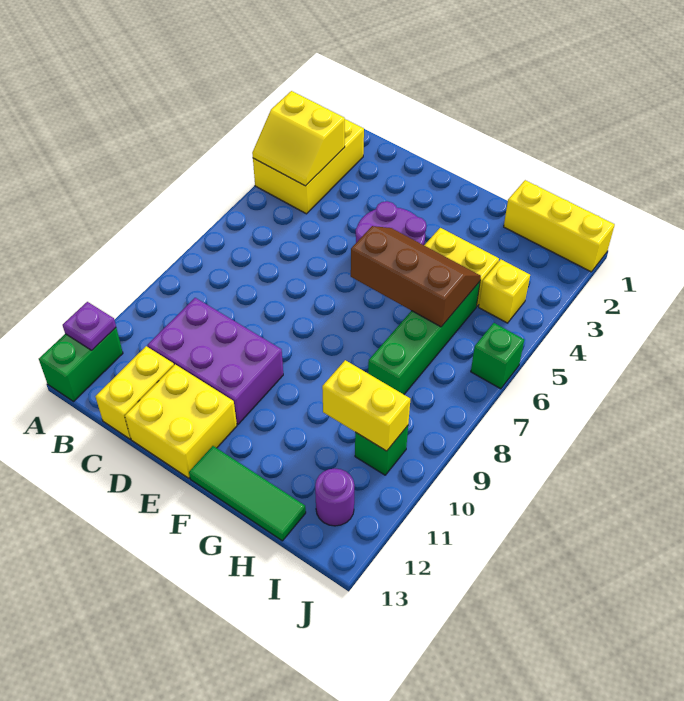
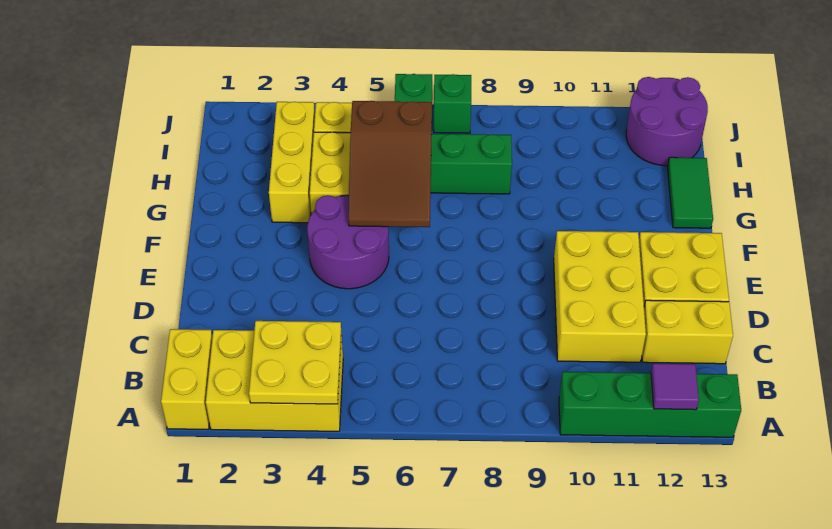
yellow slope A3:B4 level 2 top 3 -> yellow plate A3:B4 level 2
green brick A12:A13 level 1 -> green brick A10:A13 level 1
purple plate A12 level 2 -> purple tile A12 level 2
purple brick C10:E11 level 1 -> yellow brick C10:E11 level 1
brown slope F5:H6 level 2 top 6 -> brown slope F5:H6 level 2 top H
green tile F13:H13 level 1 -> green tile G13:H13 level 1
yellow brick H1:J1 level 1 -> yellow brick G3:I3 level 1
yellow brick H10:I10 level 2 -> yellow brick A1:B1 level 1
green brick I10 level 1 -> green brick J7 level 1
purple round brick I12 level 1 -> purple round brick I12:J13 level 1

